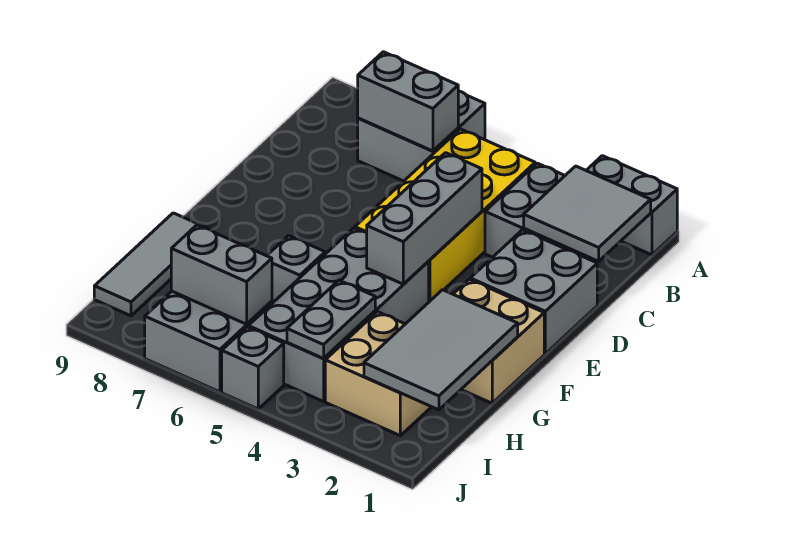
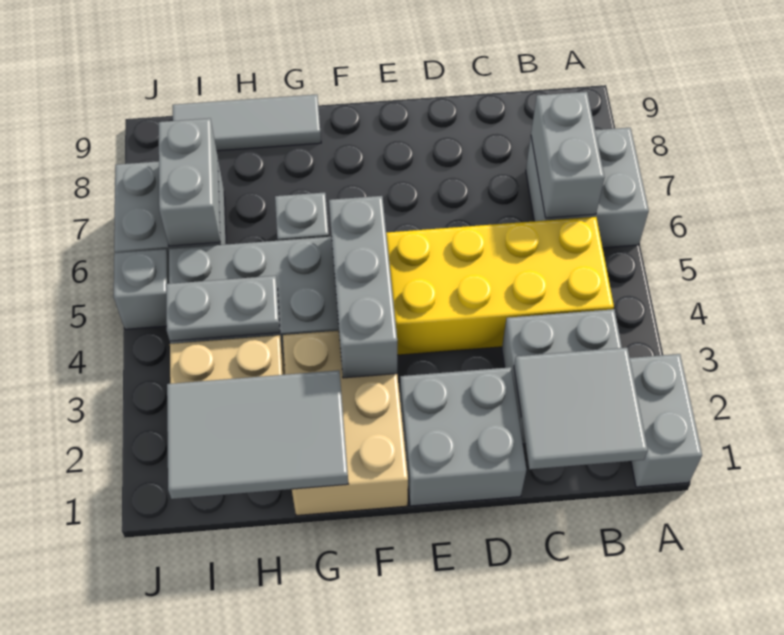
grey brick D4:F4 level 2 -> grey brick F3:F5 level 2
tan brick F1:G2 level 1 -> tan brick F1:G3 level 1

